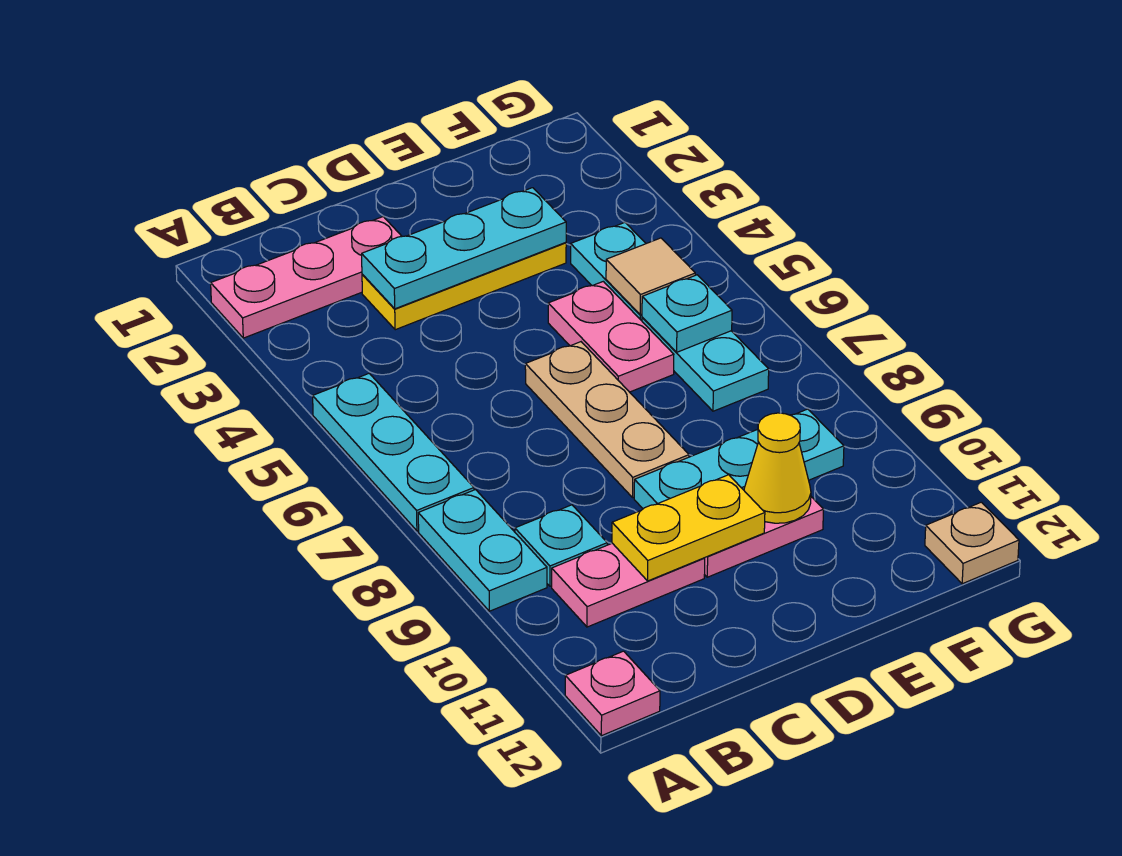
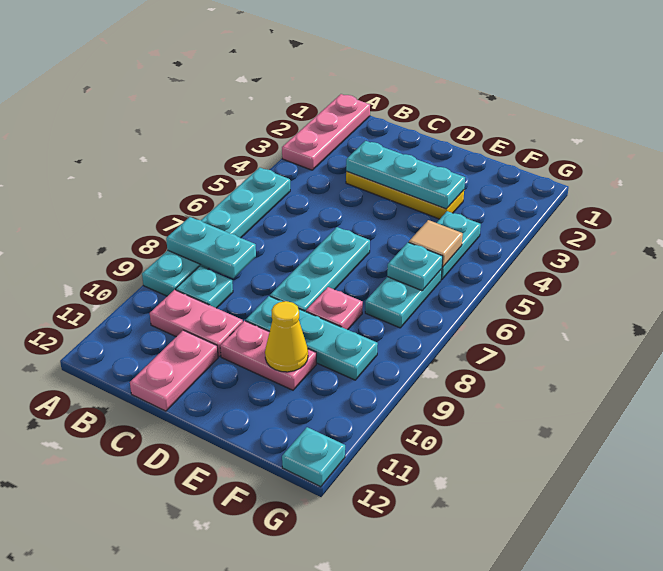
pink plate A2:C2 level 1 -> pink plate A1:A3 level 1
none -> cyan plate A8:B8 level 2
pink plate A12 level 1 -> pink plate E8 level 1
yellow plate C10:D10 level 2 -> none
tan plate D6:D8 level 1 -> cyan plate D6:D8 level 1
pink plate E5:E6 level 1 -> pink plate C11:C12 level 1
tan plate G12 level 1 -> cyan plate G12 level 1

